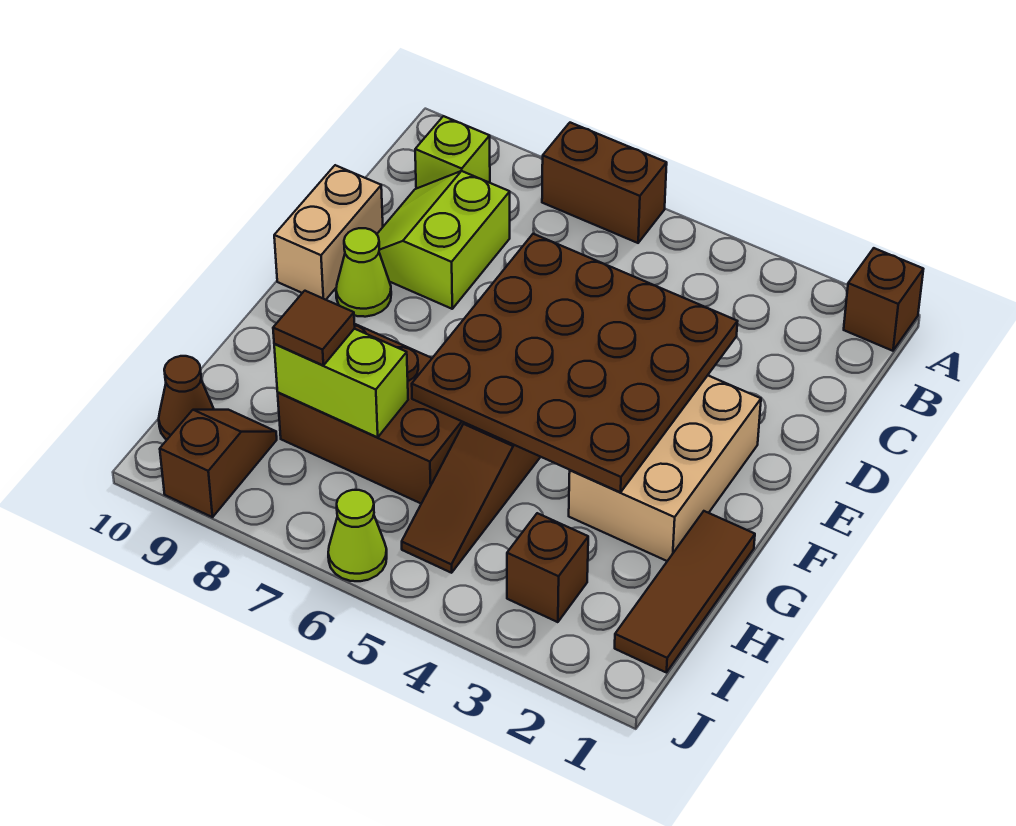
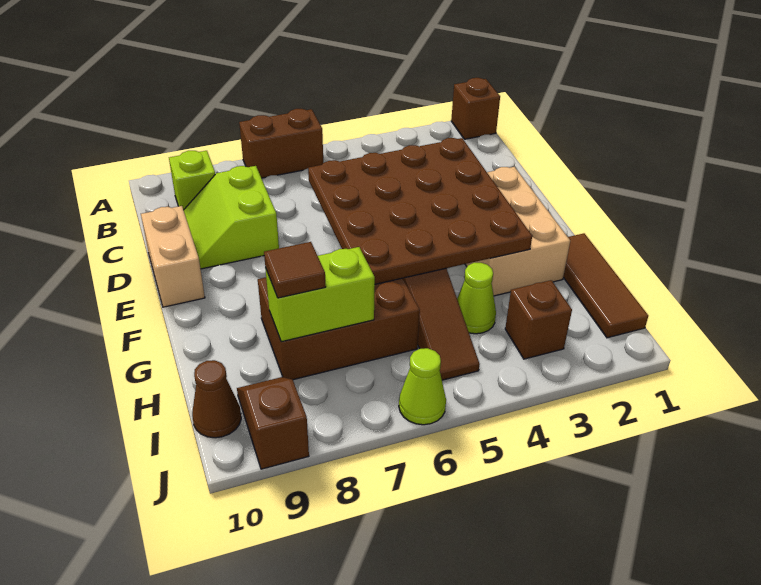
lime cone E9 level 1 -> lime cone H4 level 1

